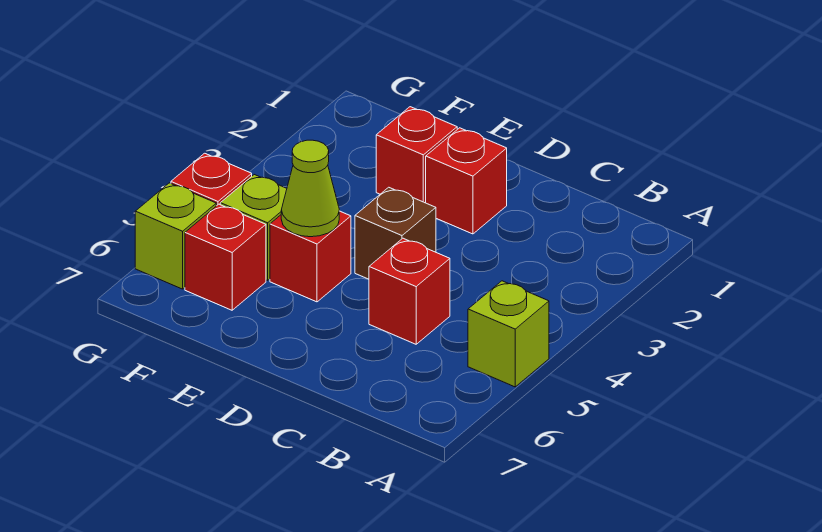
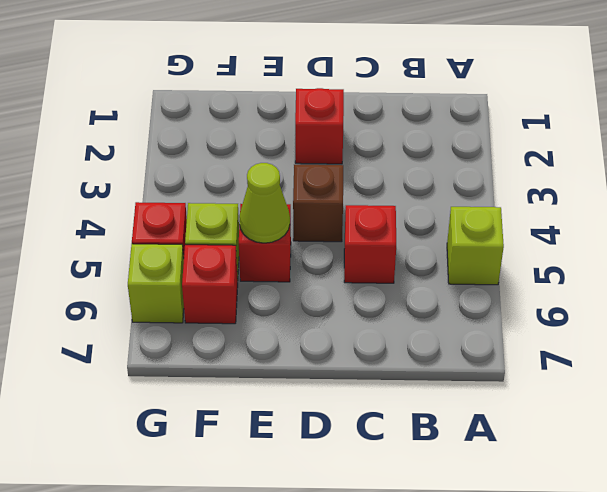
red brick E2 level 1 -> none

